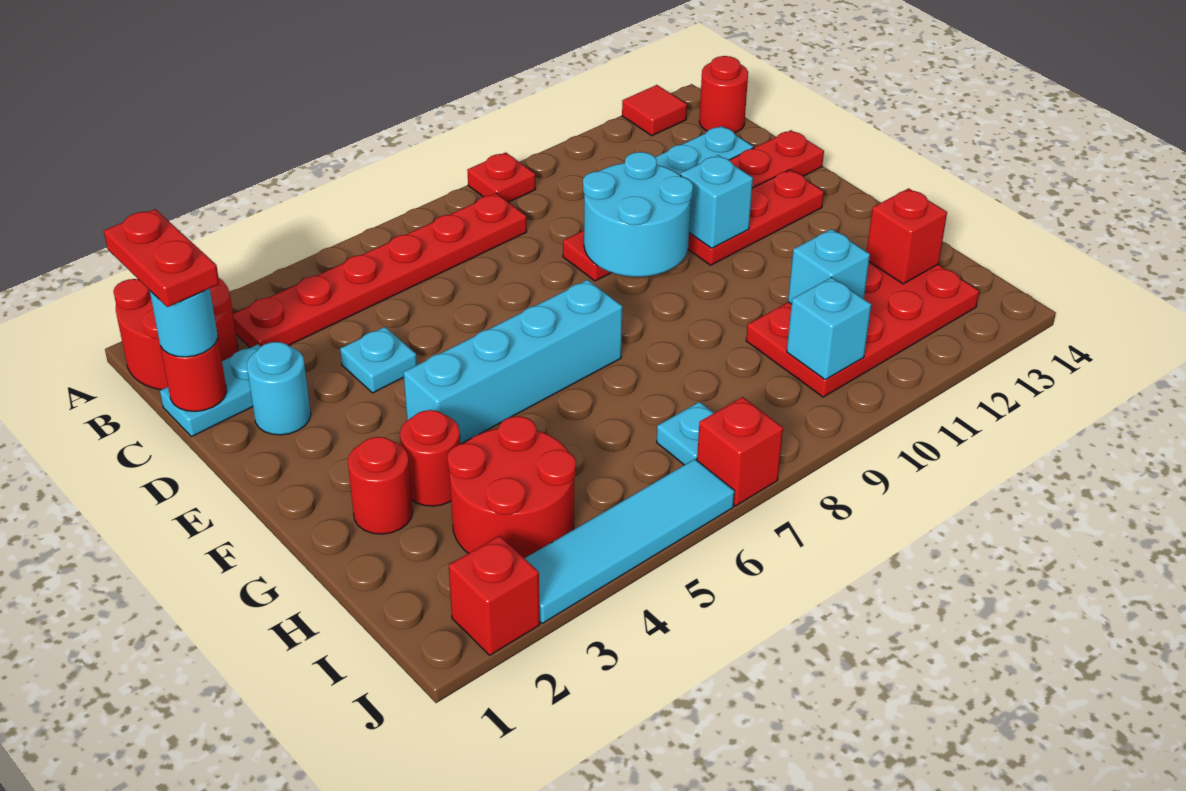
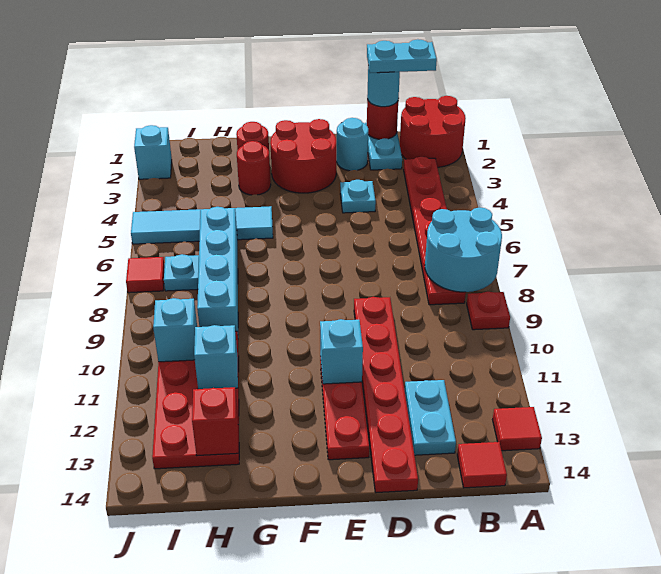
red plate B1:C1 level 4 -> cyan plate B1:C1 level 4
red round brick B14 level 1 -> red tile B14 level 1
cyan round brick D9:E10 level 2 -> cyan round brick A7:B8 level 2
cyan brick F4:F7 level 1 -> cyan brick H6:H9 level 1
red round brick H3:I4 level 1 -> red round brick E2:F3 level 1
red brick J2 level 1 -> cyan brick J2 level 1
cyan tile J3:J6 level 1 -> cyan tile G5:J5 level 1
red brick J7 level 1 -> red tile J7 level 1

